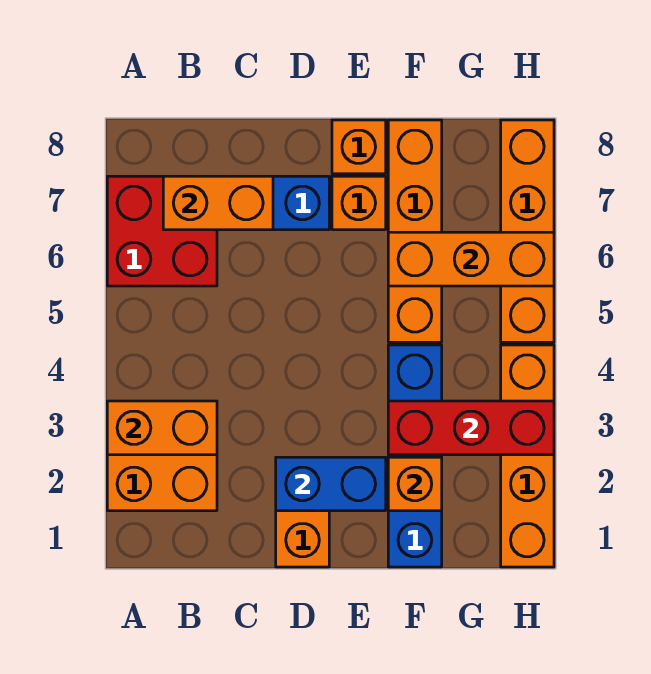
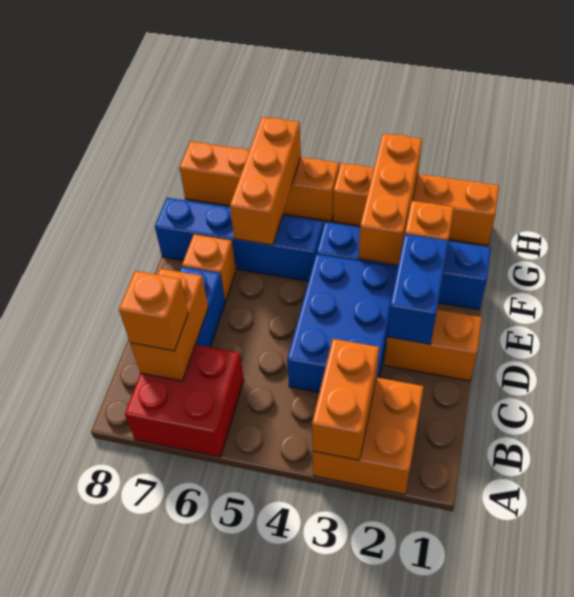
none -> blue brick C3:E4 level 1
orange brick E8 level 1 -> orange brick B7 level 3
red brick F3:H3 level 2 -> orange brick F3:H3 level 2
orange brick F5:F8 level 1 -> blue brick F5:F8 level 1

